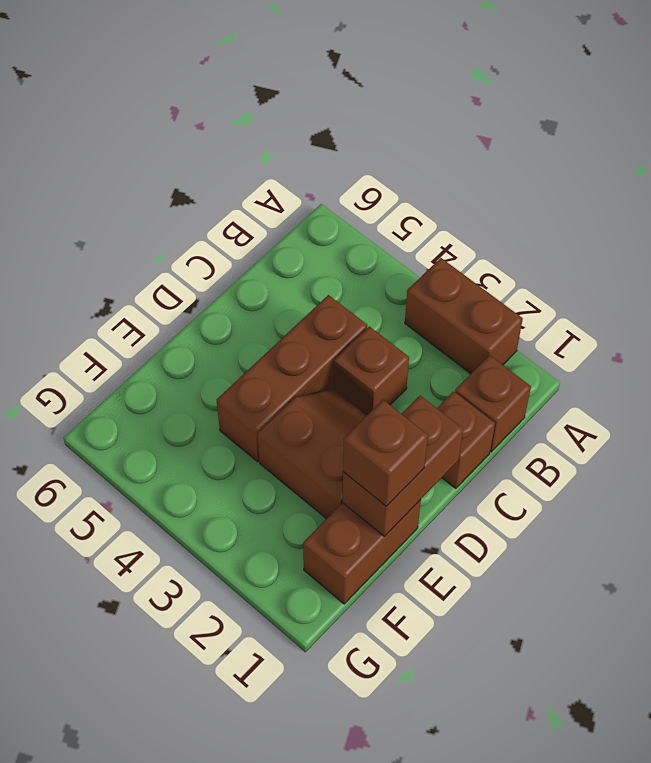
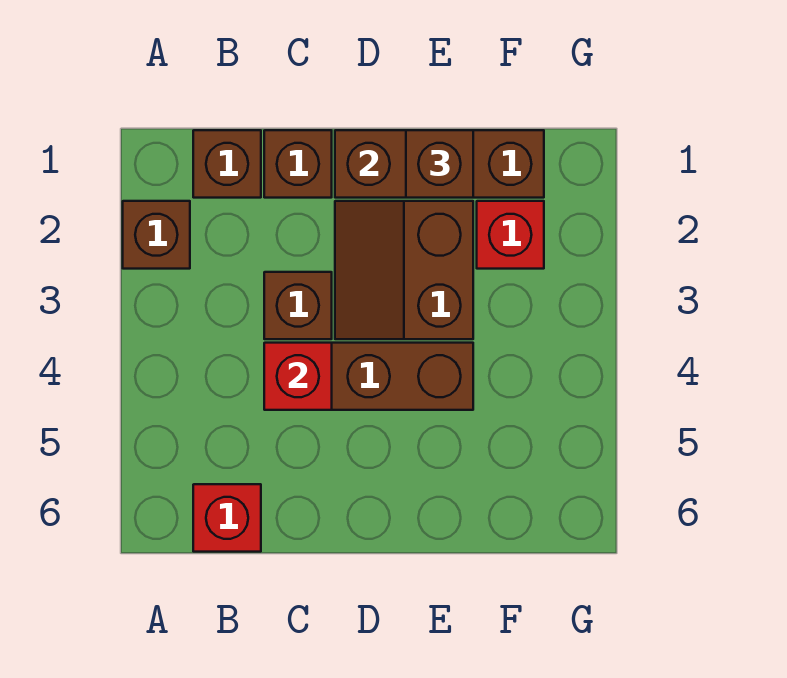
brown brick A2:A3 level 1 -> brown brick A2 level 1
none -> red brick B6 level 1
none -> red brick C4 level 2
none -> red brick F2 level 1

